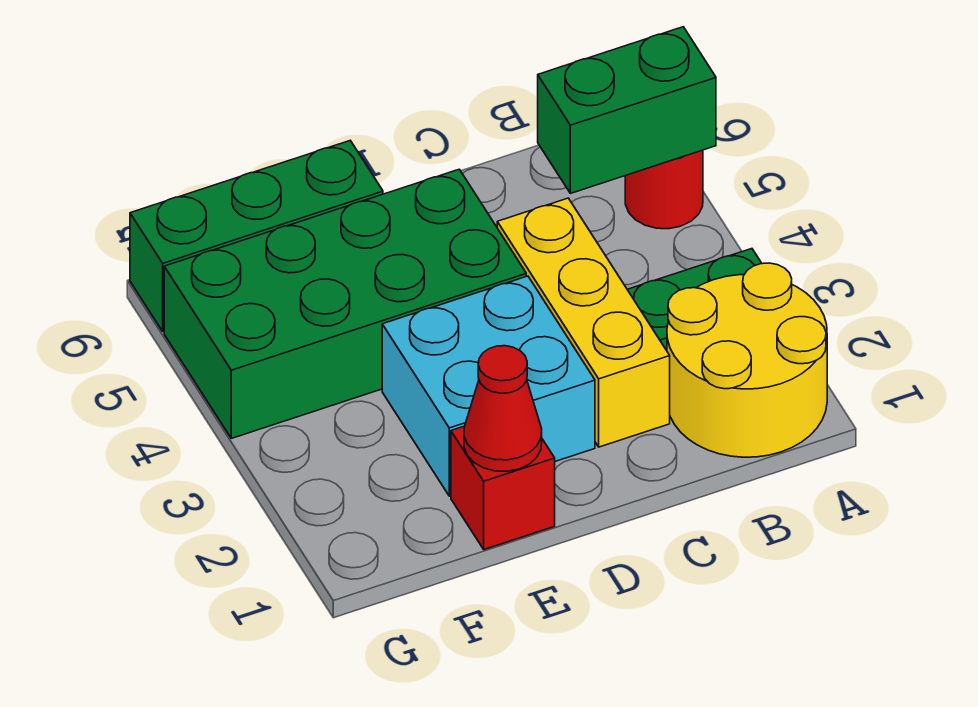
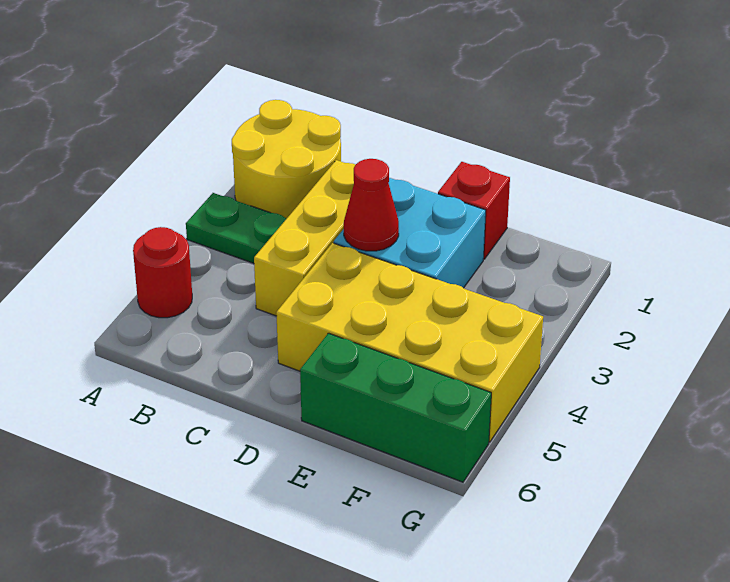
green brick A5:B5 level 2 -> none
green brick D4:G5 level 1 -> yellow brick D4:G5 level 1
red cone E1 level 2 -> red cone D3 level 2

